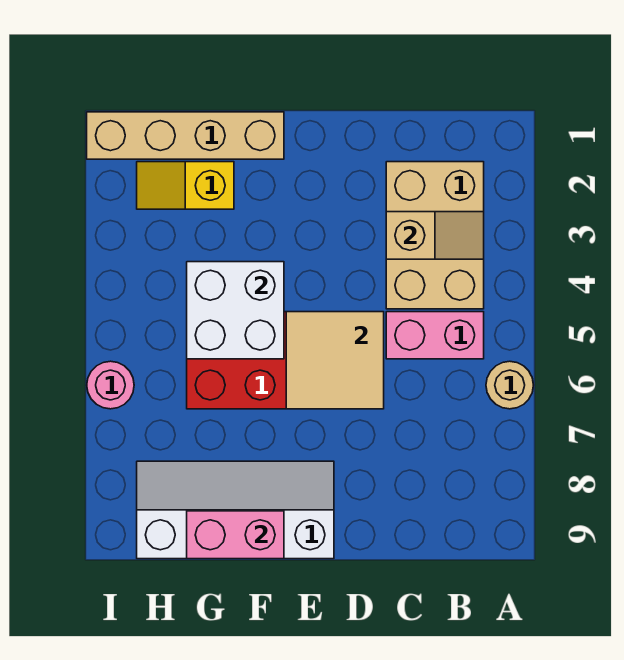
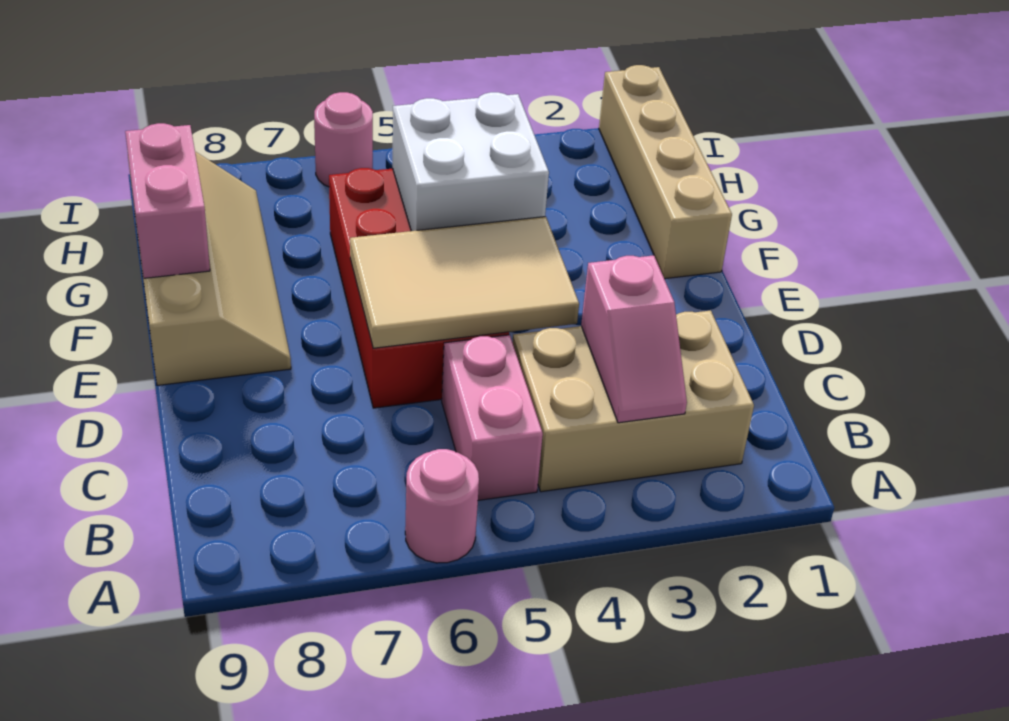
tan round brick A6 level 1 -> pink round brick A6 level 1
tan slope B3:C3 level 2 top C -> pink slope B3:C3 level 2 top C
tan tile D5:E6 level 2 -> tan tile D4:E6 level 2
white slope E8:H9 level 1 top 9 -> tan slope E8:H9 level 1 top 9
yellow slope G2:H2 level 1 top G -> none

